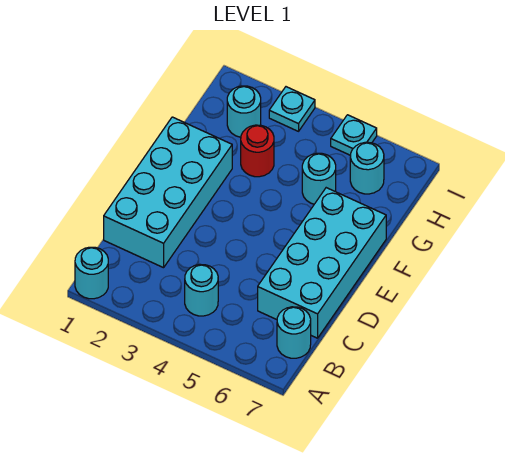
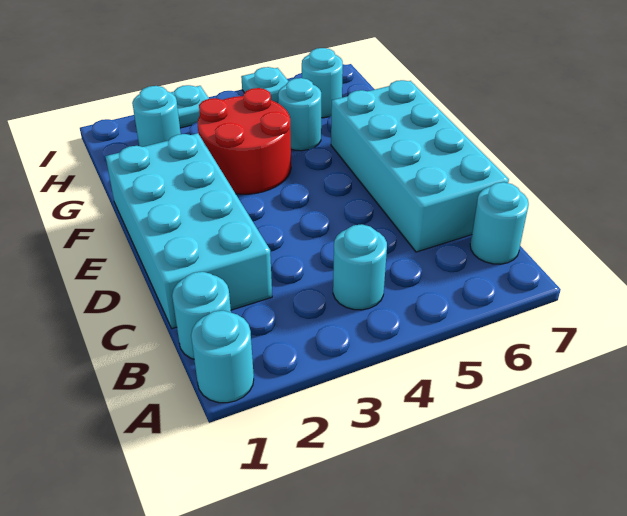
none -> cyan round brick B1 level 1
red round brick G3 level 1 -> red round brick F3:G4 level 1

